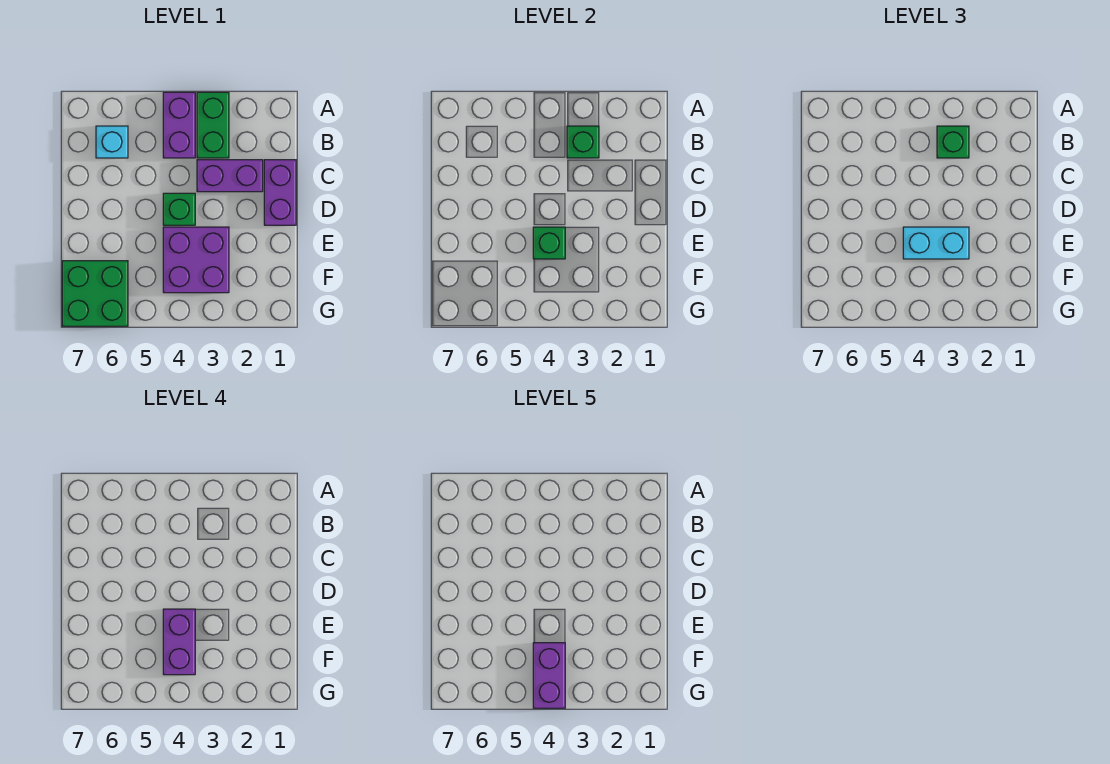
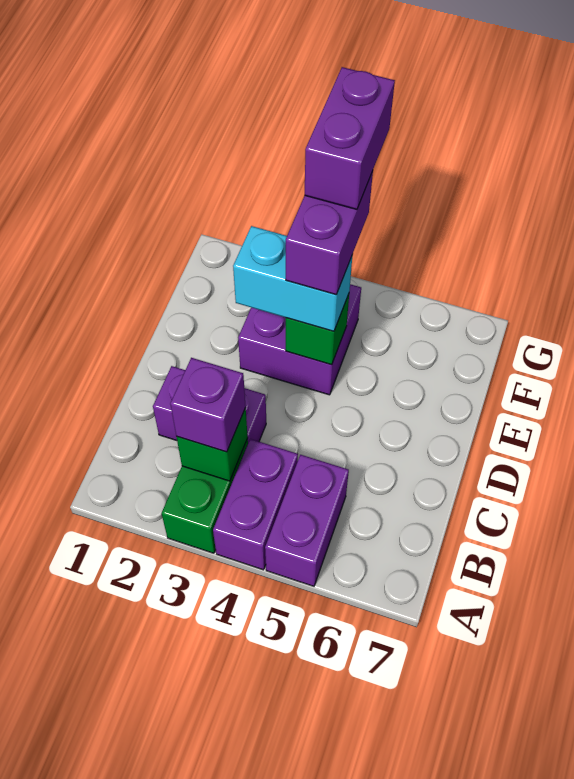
green brick B3 level 3 -> purple brick B3 level 3
cyan brick B6 level 1 -> none
purple brick C1:D1 level 1 -> purple brick A5:B5 level 1
green brick D4 level 1 -> none
green brick F6:G7 level 1 -> none

